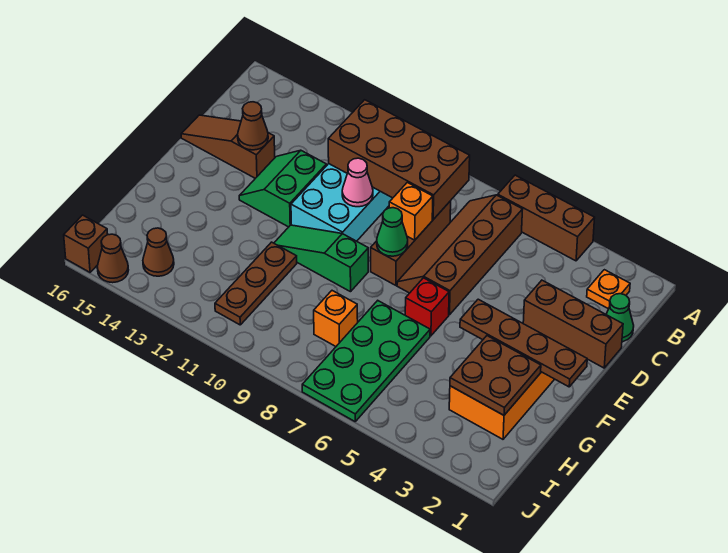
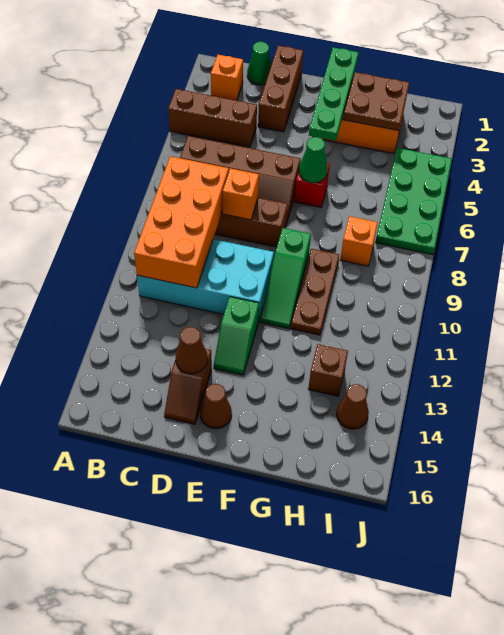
brown brick A4:A6 level 1 -> brown brick A4:C4 level 1
orange plate B2 level 1 -> orange brick B2 level 1
brown brick B8:C11 level 2 -> orange brick B8:C11 level 2
pink cone D10 level 2 -> none
green slope D12:E13 level 1 top 12 -> green slope E12:E13 level 1 top 12
brown slope D14:D16 level 1 top 14 -> brown slope D14:D15 level 1 top 14
green cone E8 level 2 -> green cone F6 level 2
brown plate F1:F4 level 2 -> green plate F1:F4 level 2
green plate G6:J7 level 1 -> green plate I4:J7 level 1
brown plate G11:I11 level 1 -> brown plate G9:G11 level 1
brown cone J15 level 1 -> brown cone E15 level 1
brown brick J16 level 1 -> brown brick H13 level 1

